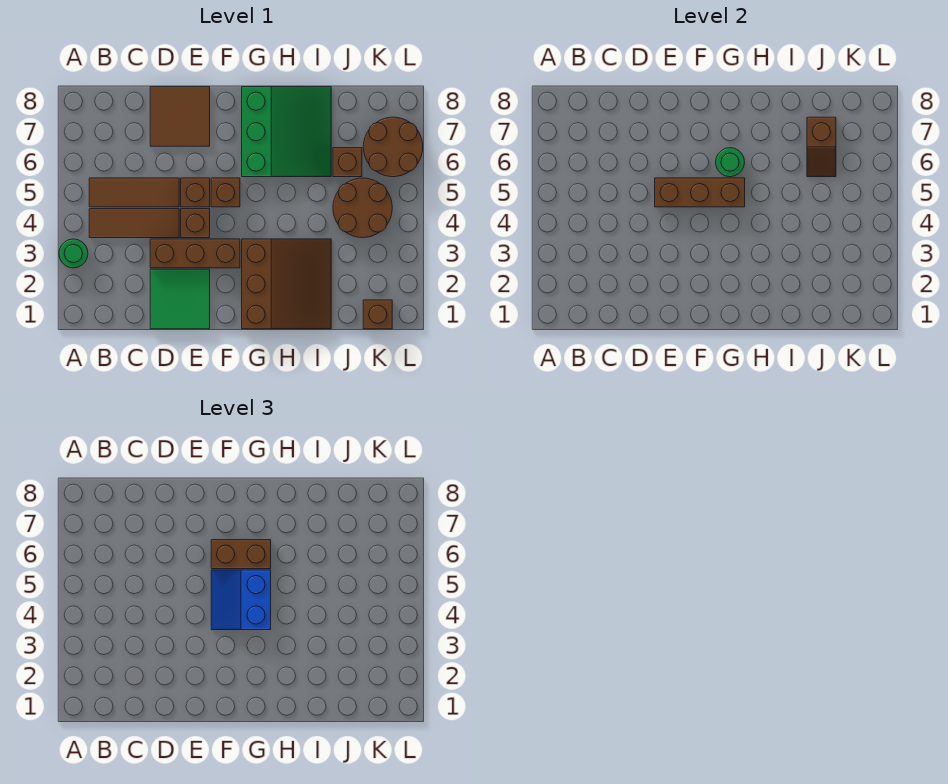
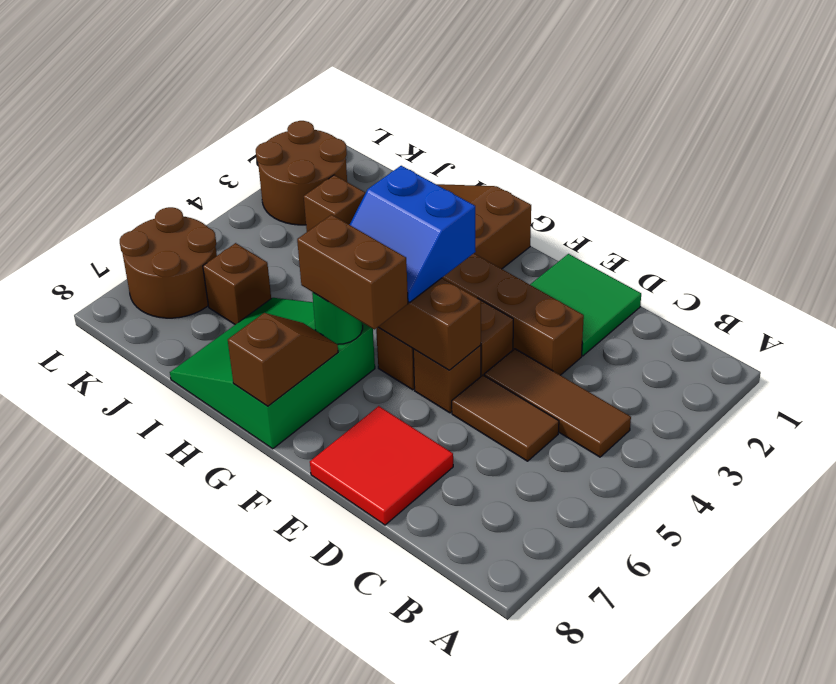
green round brick A3 level 1 -> none
brown tile B5:D5 level 1 -> brown tile C5:D5 level 1
brown tile D7:E8 level 1 -> red tile D7:E8 level 1
blue slope F4:G5 level 3 top G -> blue slope F4:G5 level 3 top 4
brown round brick J4:K5 level 1 -> brown round brick K2:L3 level 1
brown slope J6:J7 level 2 top 7 -> brown slope G7:G8 level 2 top 8
brown brick K1 level 1 -> brown brick J3 level 1

